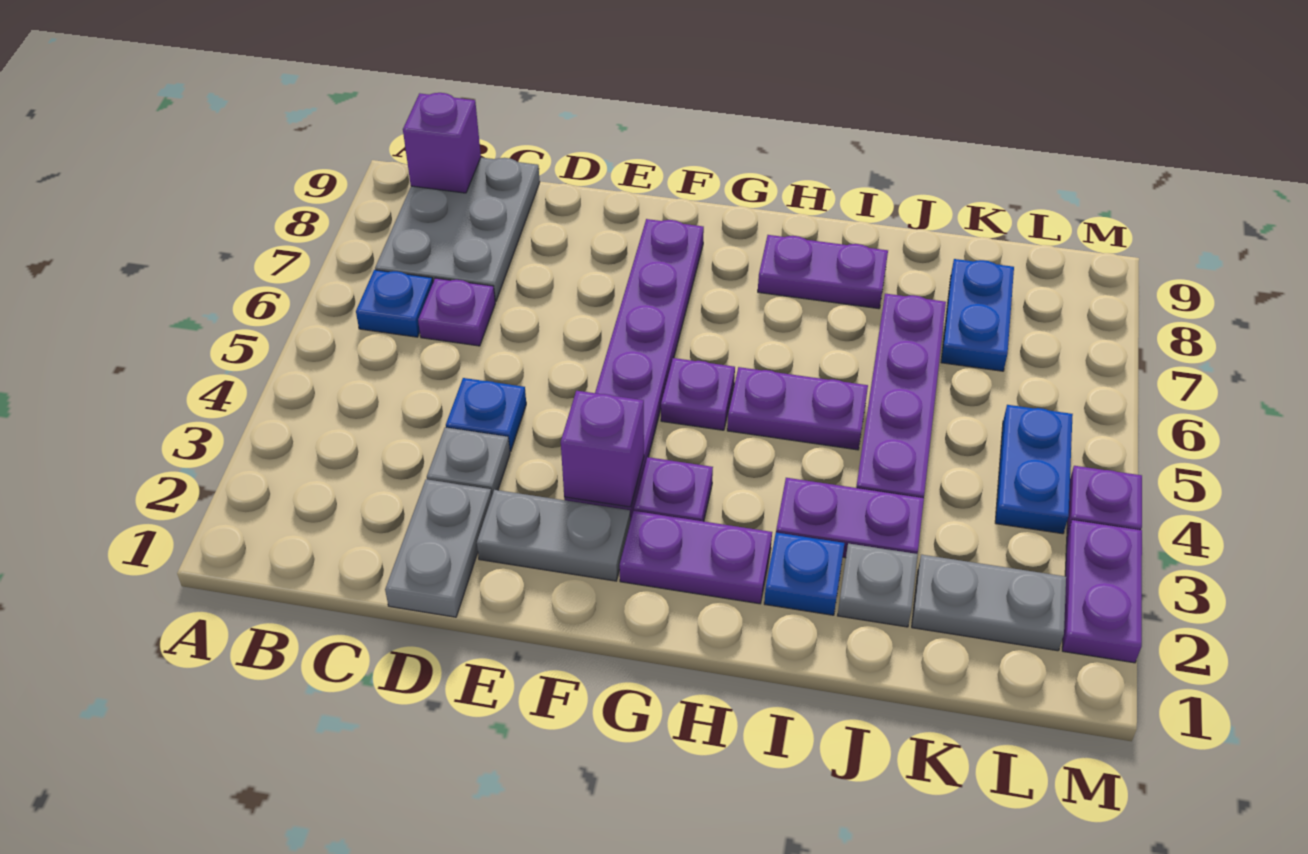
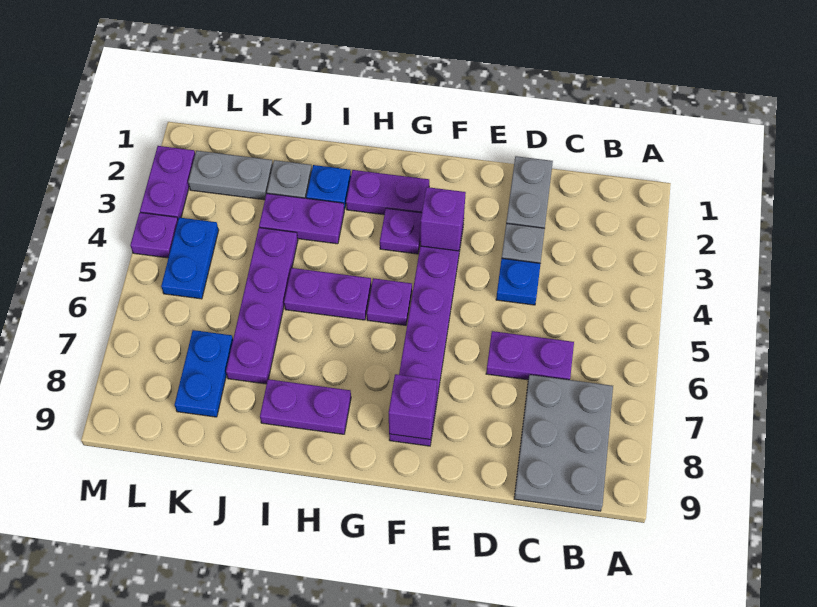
blue plate B6 level 1 -> none
purple brick B9 level 2 -> purple brick F8 level 2
purple plate C6 level 1 -> purple plate C6:D6 level 1
grey plate E2:F2 level 1 -> none

